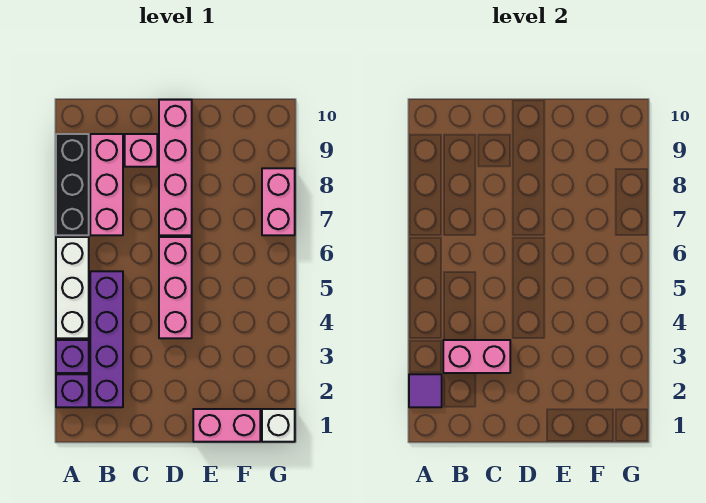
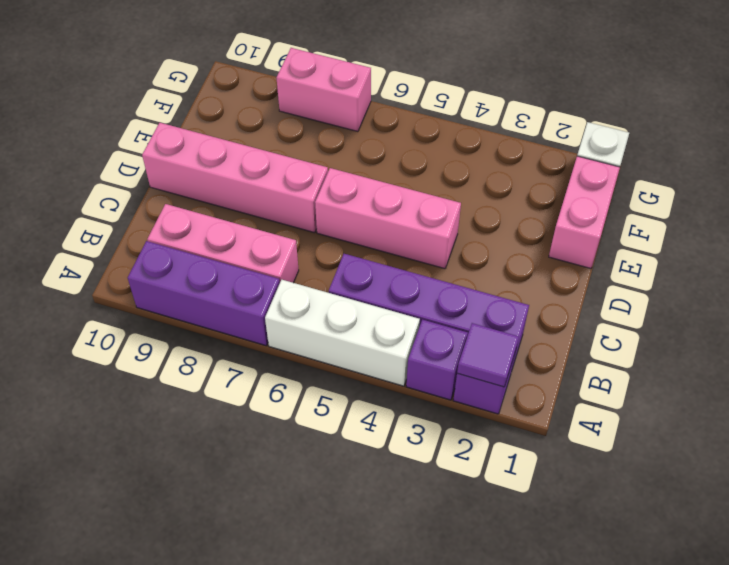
black brick A7:A9 level 1 -> purple brick A7:A9 level 1
pink brick B3:C3 level 2 -> none
pink brick C9 level 1 -> none

